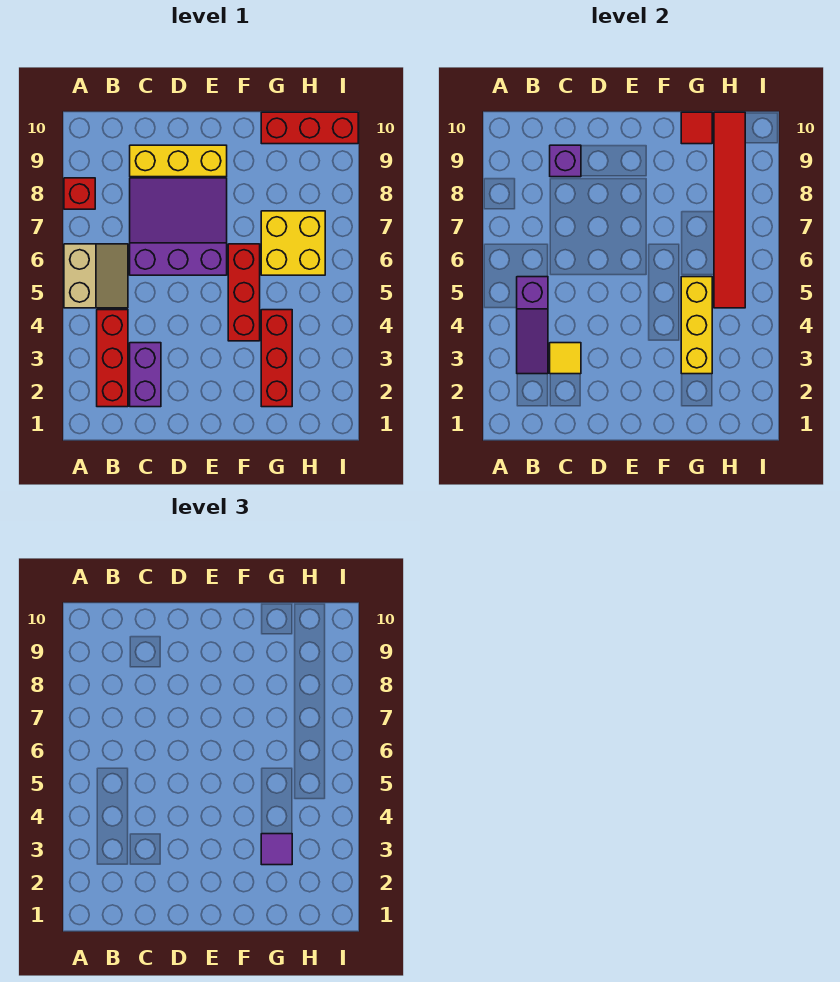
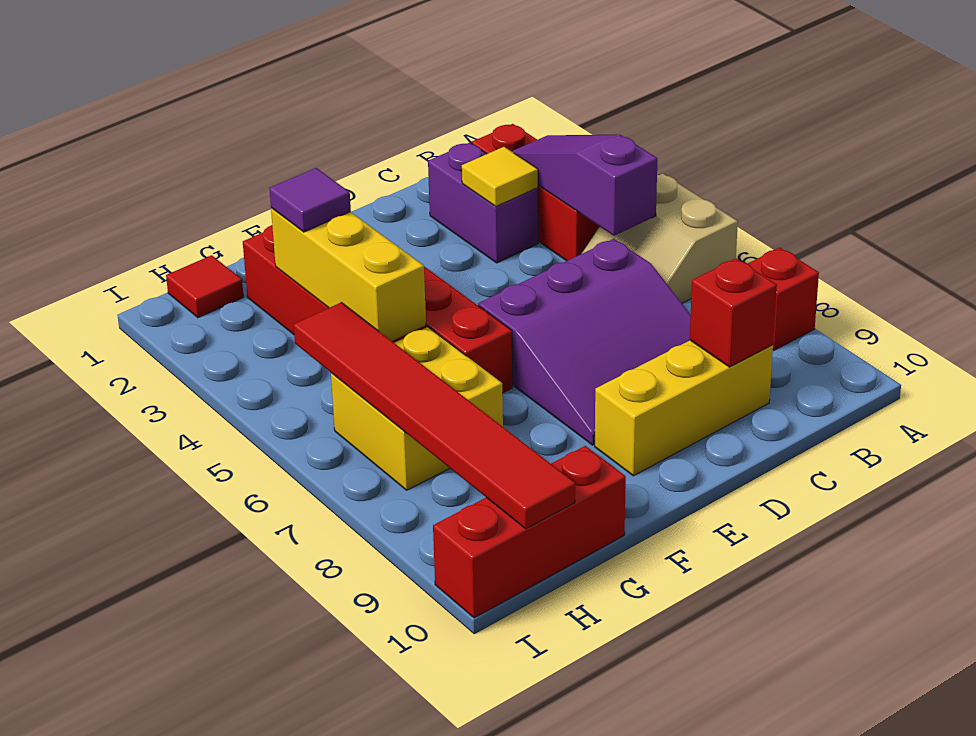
purple brick C9 level 2 -> red brick C9 level 2
red tile G10 level 2 -> red tile H1 level 1

